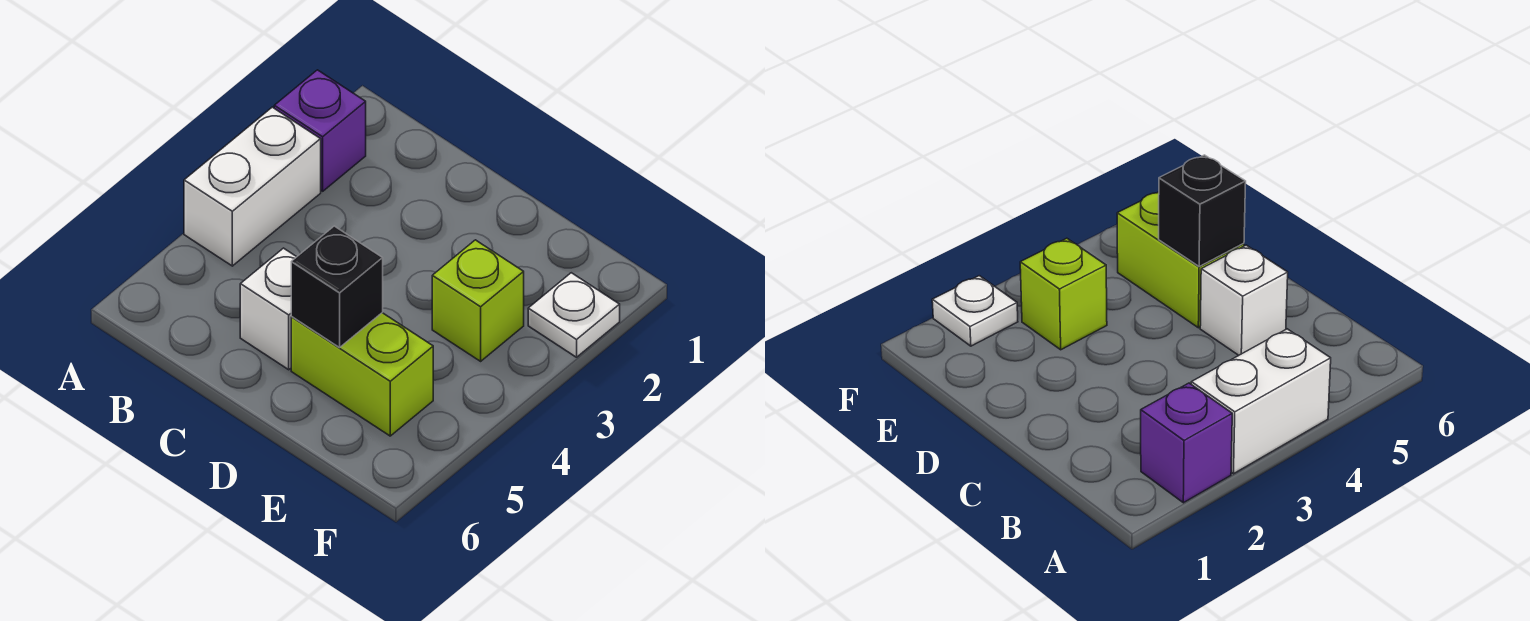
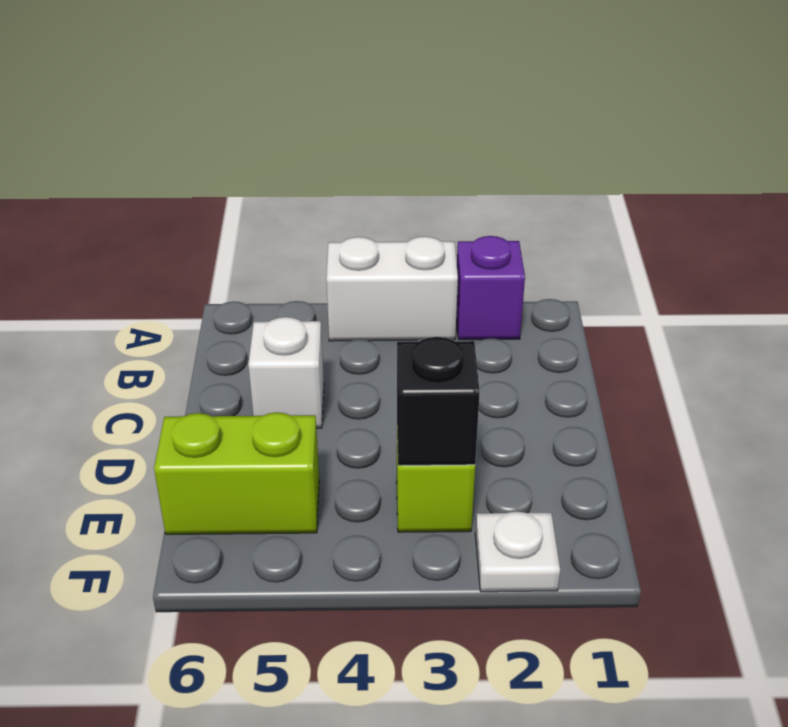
lime brick D5:E5 level 1 -> lime brick E5:E6 level 1
black brick D5 level 2 -> black brick E3 level 2

